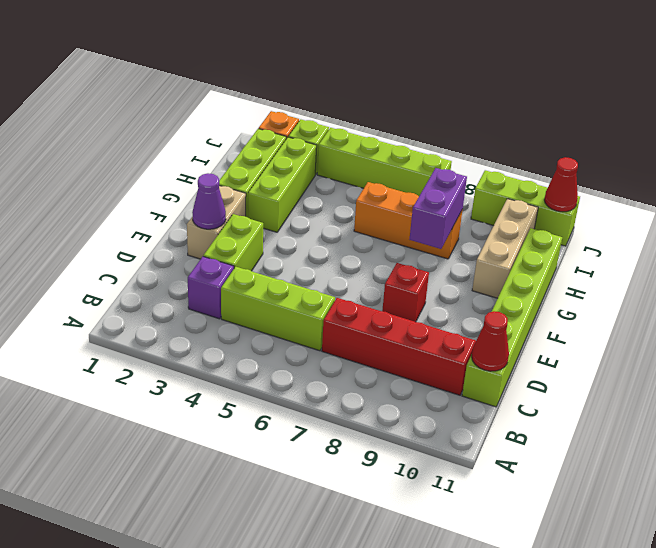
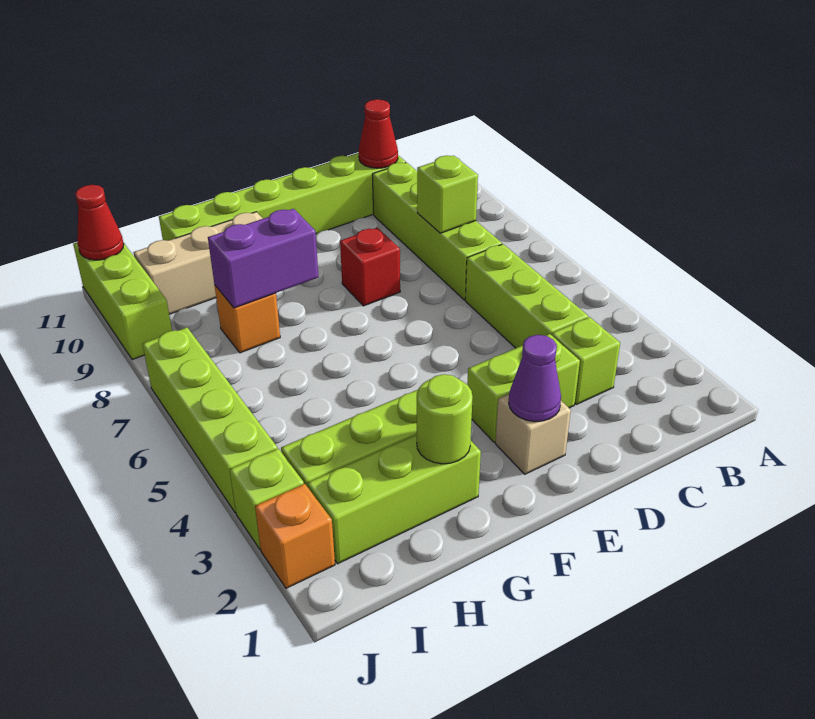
purple brick C3 level 1 -> lime brick C3 level 1
red brick C7:C10 level 1 -> lime brick C7:C10 level 1
none -> lime brick C8 level 2
tan brick E2:F2 level 1 -> tan brick E2 level 1
none -> lime round brick G2 level 2
orange brick H6:H8 level 1 -> orange brick H8 level 1

